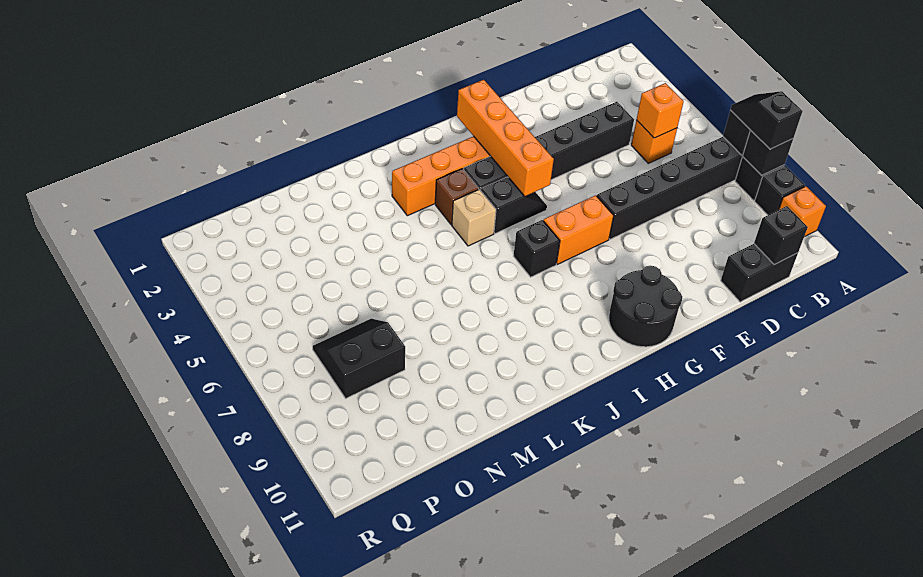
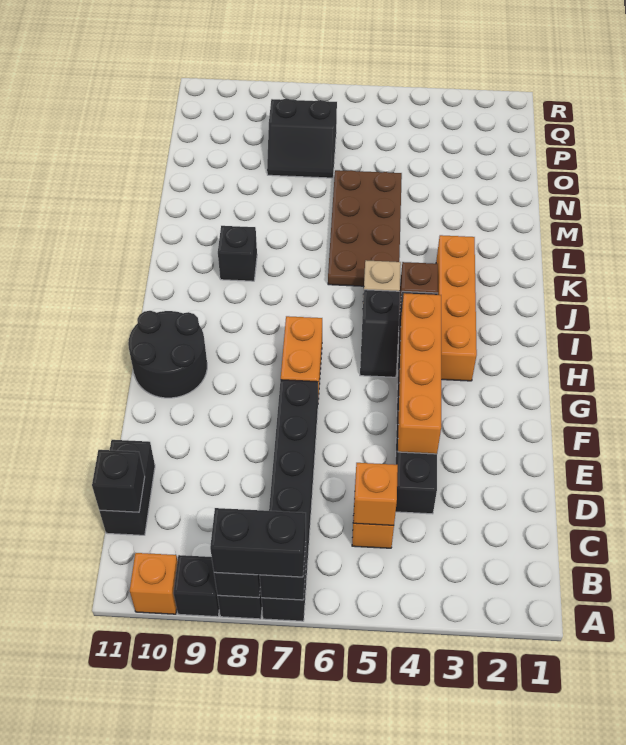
black slope A7:A8 level 3 top 8 -> black brick A7:A8 level 3
orange brick H2:H5 level 2 -> orange brick E4:H4 level 2
black brick I7 level 1 -> black brick K9 level 1
none -> brown plate K5:N6 level 1
black slope O7:P8 level 1 top 8 -> black slope O7:P8 level 1 top P

